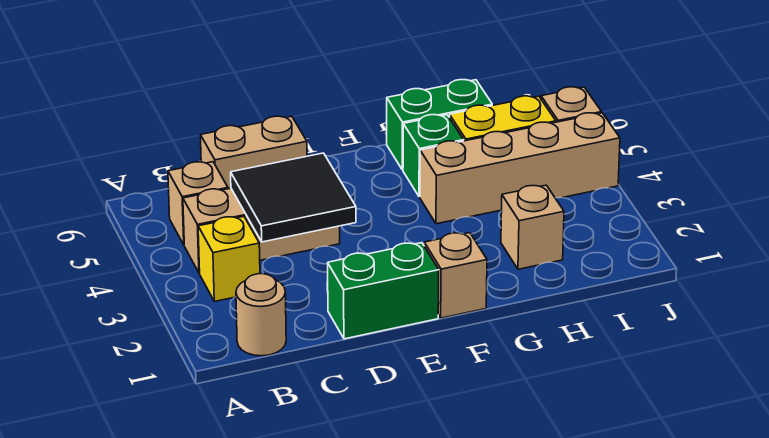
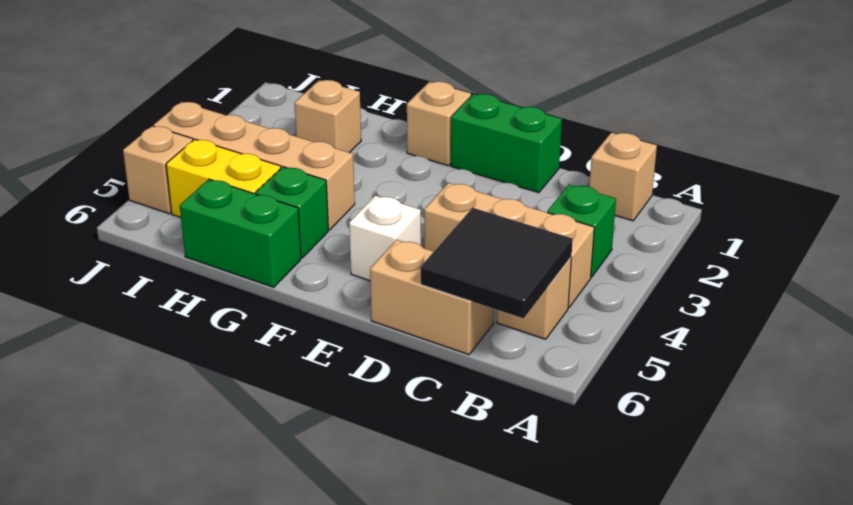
tan round brick B1 level 1 -> tan brick B1 level 1
yellow brick B3 level 1 -> green brick B3 level 1
black tile C3:D4 level 2 -> black tile B5:C6 level 2
none -> white brick E5 level 1

